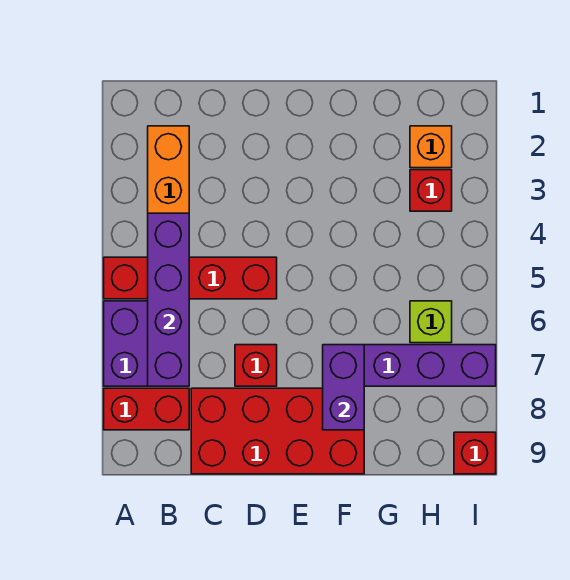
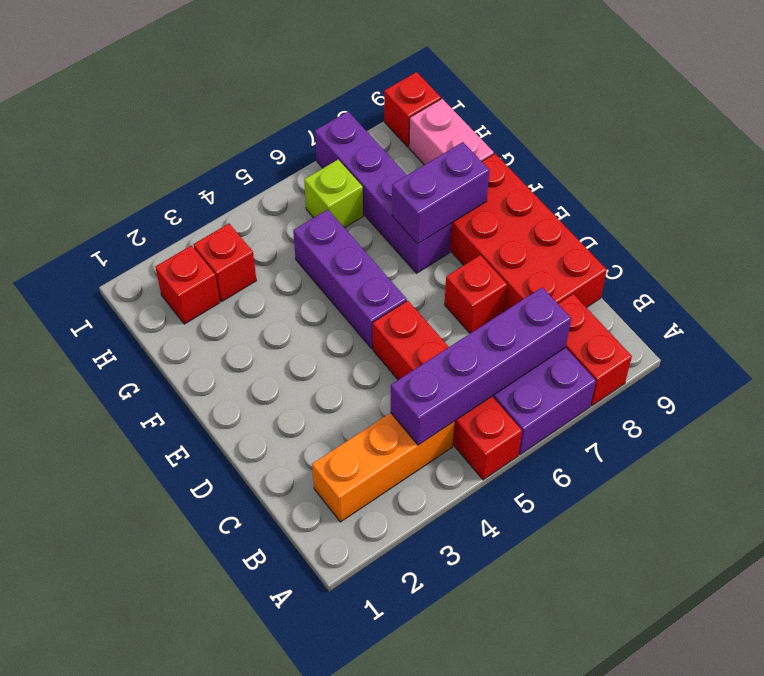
none -> purple brick E5:G5 level 1
none -> pink brick G9:H9 level 1
orange brick H2 level 1 -> red brick H2 level 1

